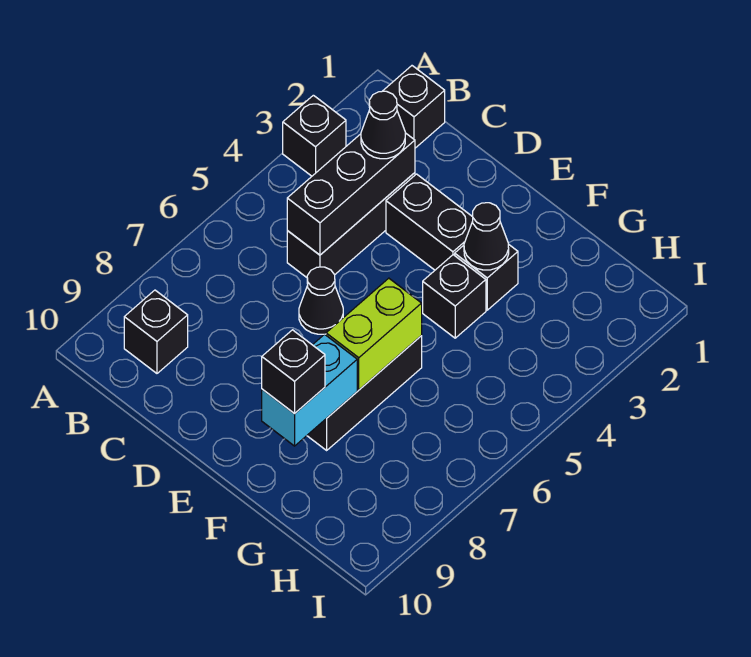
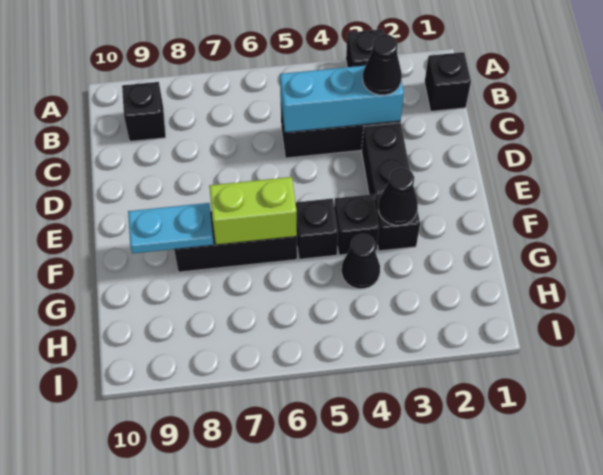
black brick C3:C5 level 2 -> cyan brick C3:C5 level 2
black cone D6 level 1 -> black cone G4 level 1
cyan brick F8:F9 level 2 -> cyan plate F8:F9 level 2
black brick F9 level 3 -> black brick F5 level 1

